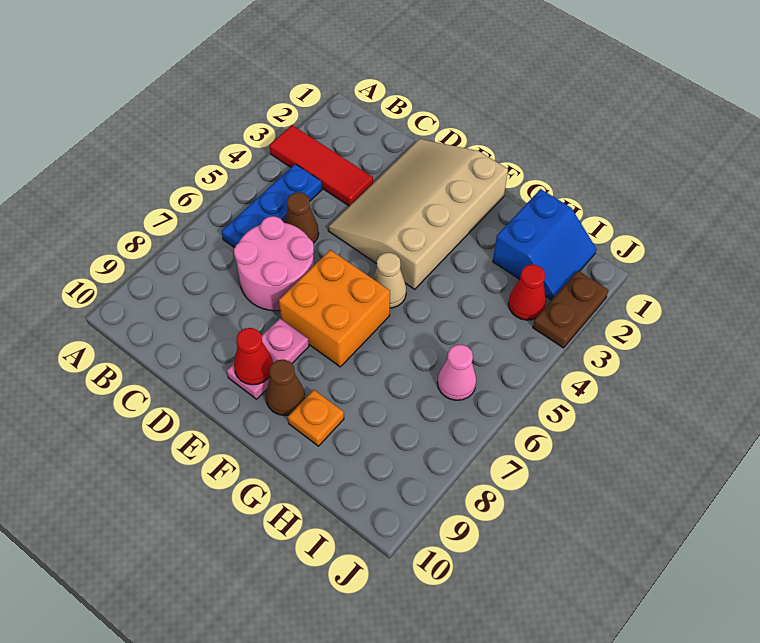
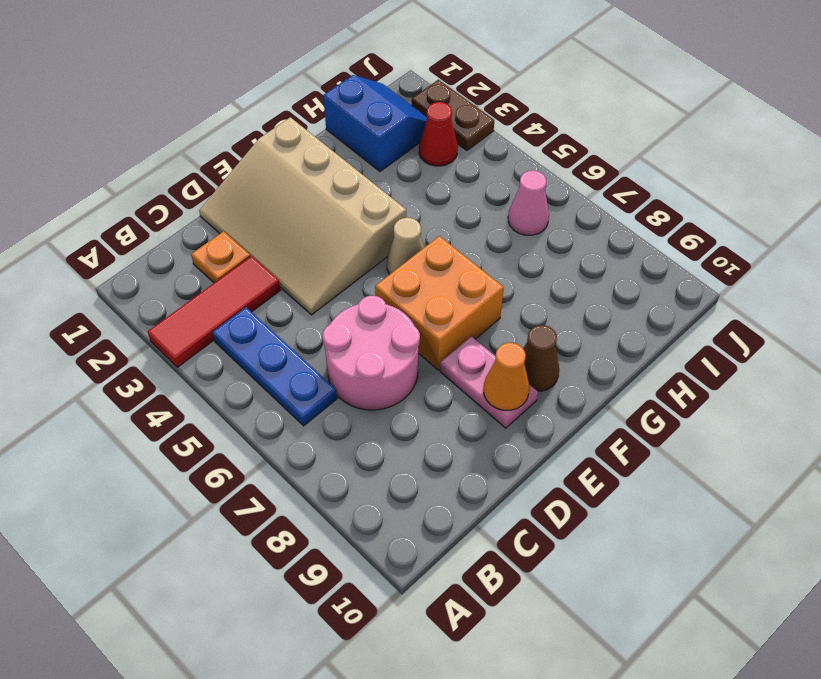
brown cone C5 level 1 -> none
red cone E9 level 2 -> orange cone E9 level 2
orange plate G9 level 1 -> orange plate C2 level 1

